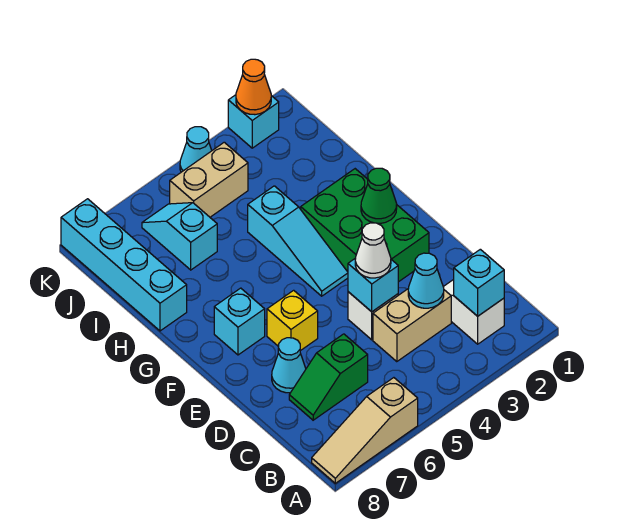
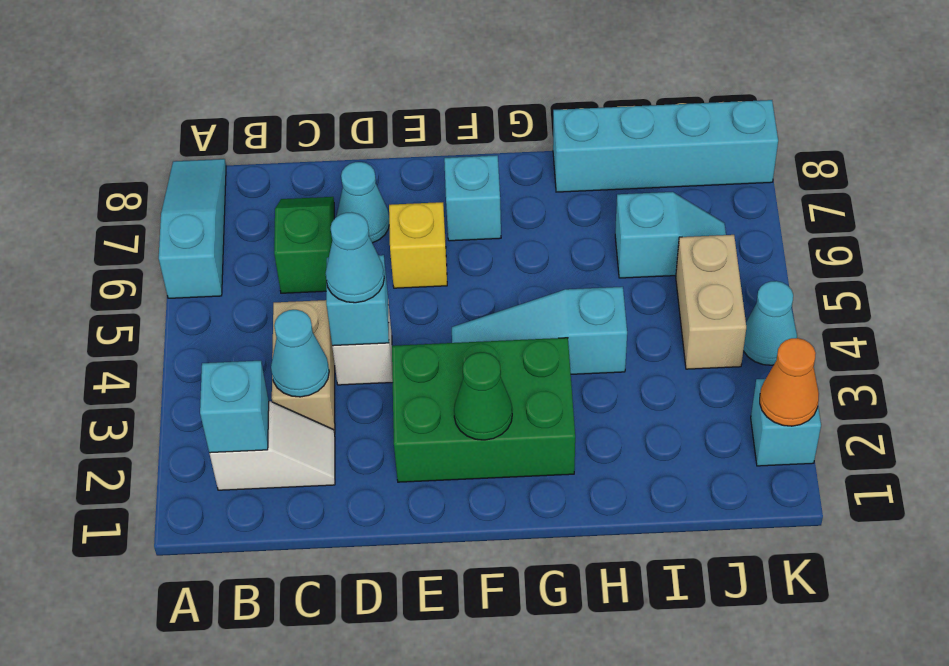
tan slope A6:A8 level 1 top 6 -> cyan slope A6:A8 level 1 top 6
white cone D4 level 3 -> cyan cone D4 level 3

